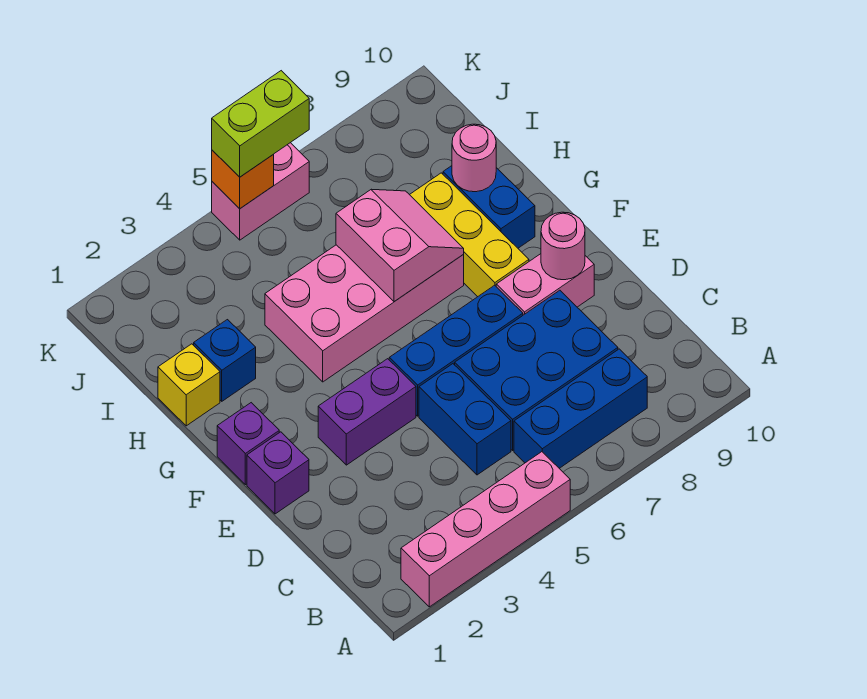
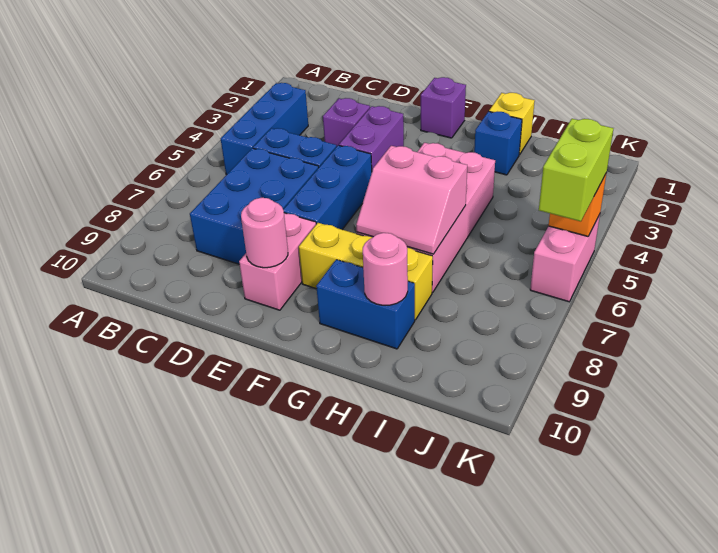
pink brick A2:A5 level 1 -> none
blue brick B6:B8 level 1 -> blue brick B3:B5 level 1
purple brick E1 level 1 -> purple brick D3 level 1

